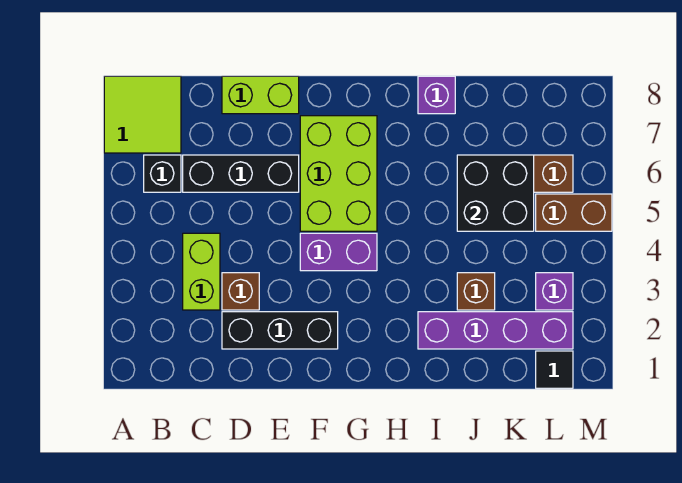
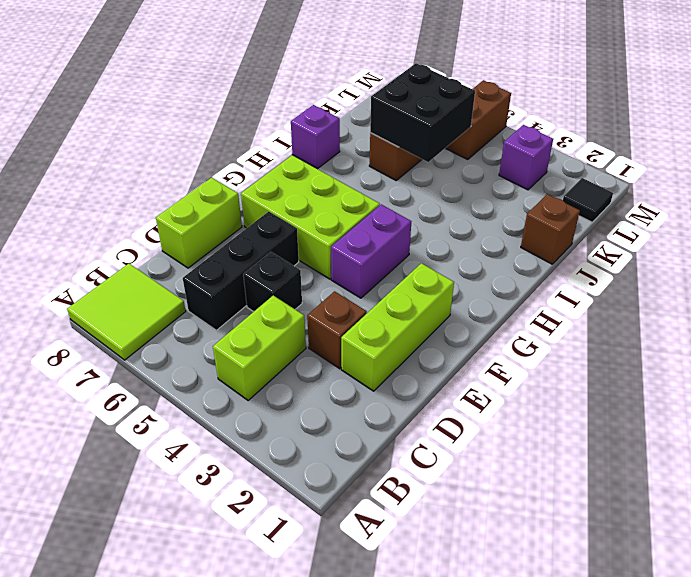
black brick B6 level 1 -> black brick D5 level 1
lime brick C3:C4 level 1 -> lime brick B4:C4 level 1
black brick D2:F2 level 1 -> lime brick D2:F2 level 1
purple brick I2:L2 level 1 -> none
brown brick J3 level 1 -> brown brick J1 level 1

